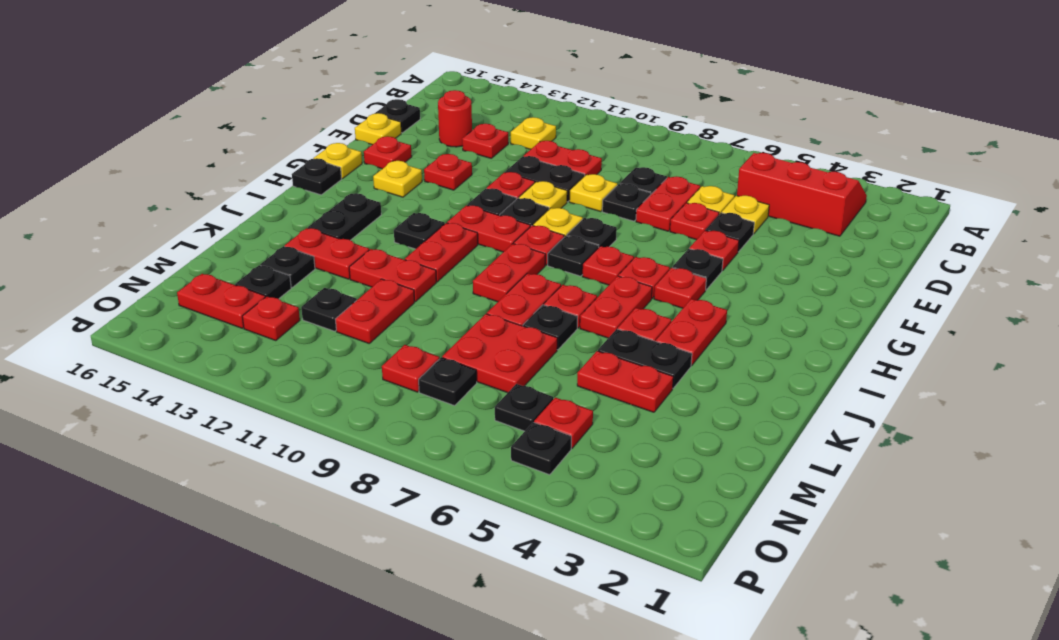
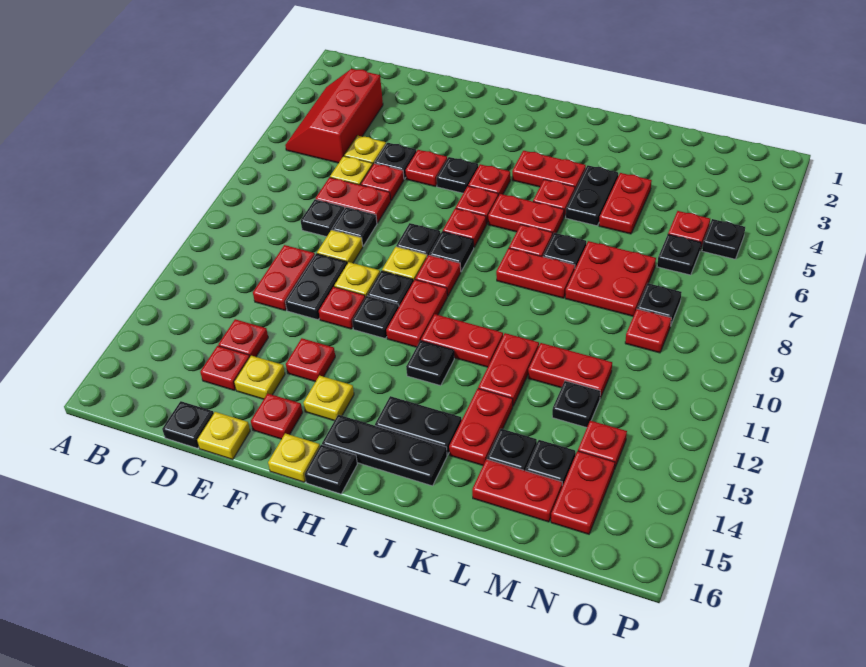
yellow plate C12 level 1 -> yellow plate E14 level 1
red round brick D14 level 1 -> red plate D14 level 1
none -> black plate H15:J15 level 1
red plate I9:J9 level 1 -> red plate L15:M15 level 1

